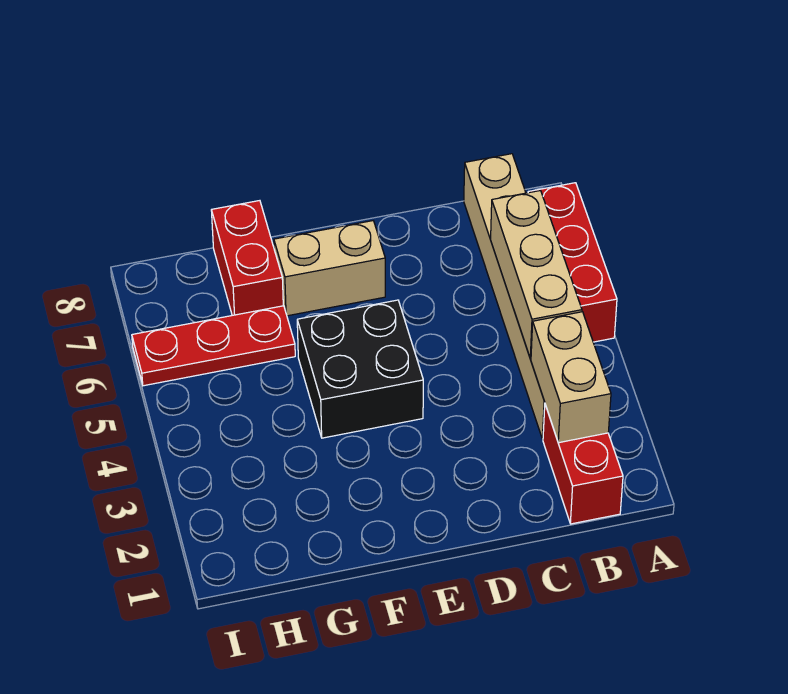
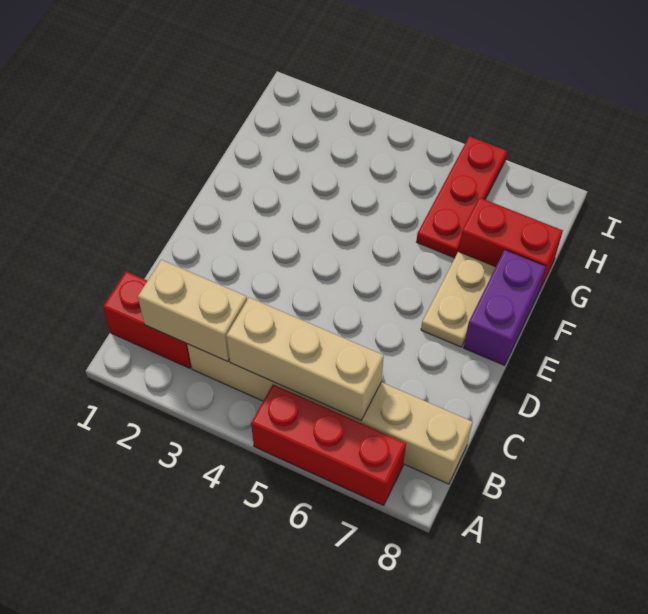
black brick E4:F5 level 1 -> none
tan brick E7:F7 level 1 -> tan plate E7:F7 level 1
none -> purple brick E8:F8 level 1

